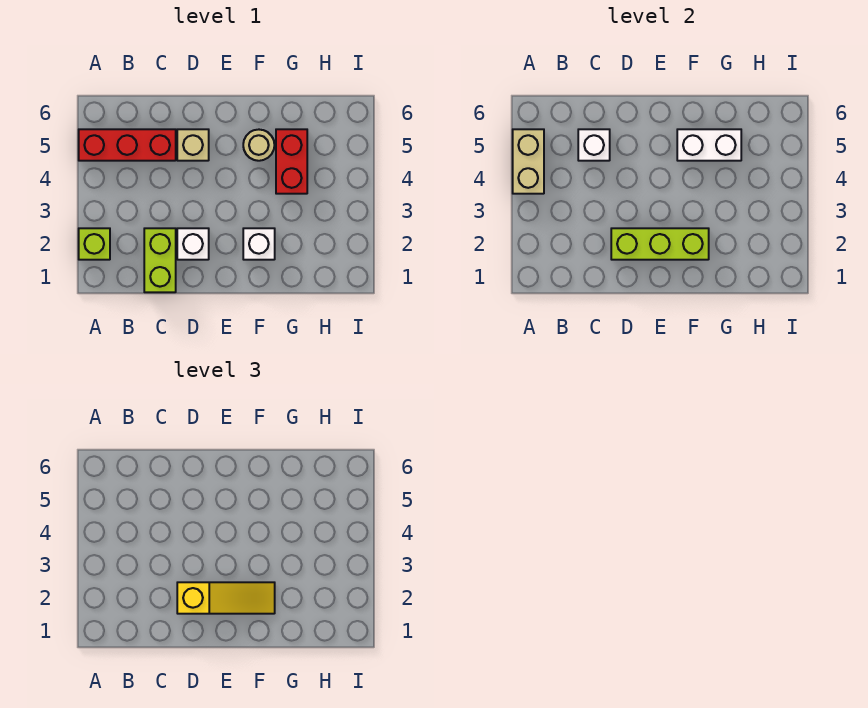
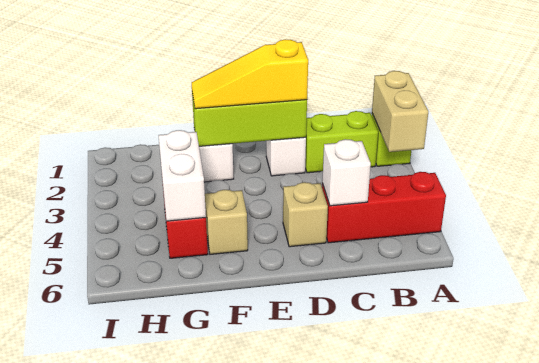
tan brick A4:A5 level 2 -> tan brick A2:A3 level 2
lime brick C1:C2 level 1 -> lime brick B2:C2 level 1
tan round brick F5 level 1 -> tan brick F5 level 1
white brick F5:G5 level 2 -> white brick G4:G5 level 2

